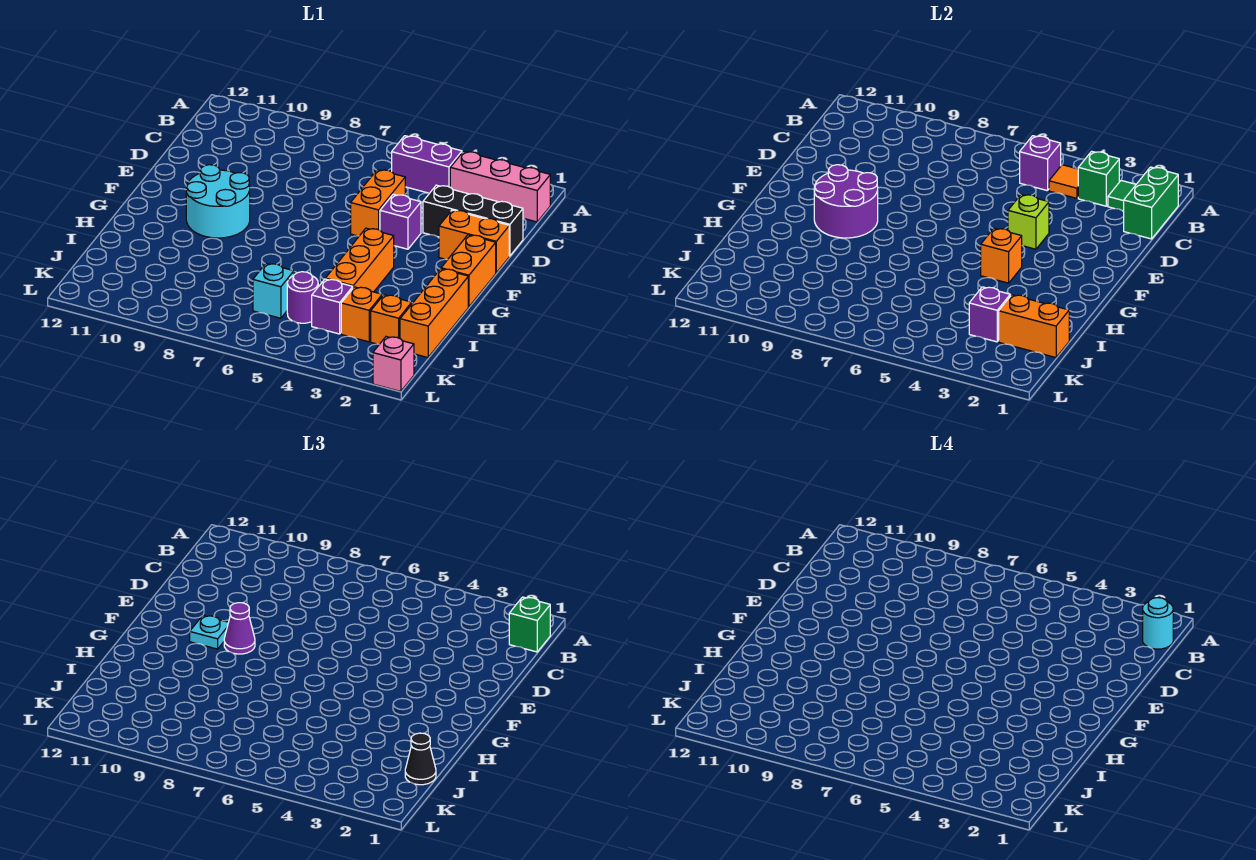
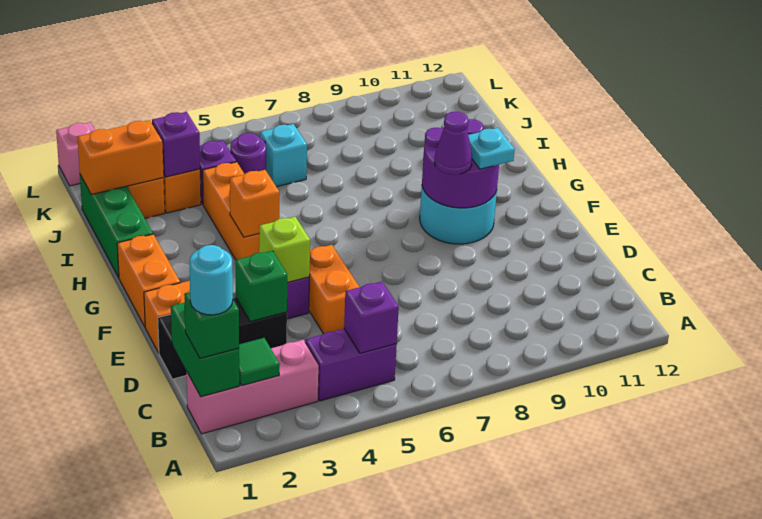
green brick B3 level 2 -> green brick D3 level 2
orange tile B4 level 2 -> none
orange brick H1:J1 level 1 -> green brick H1:J1 level 1
black cone J1 level 3 -> none

